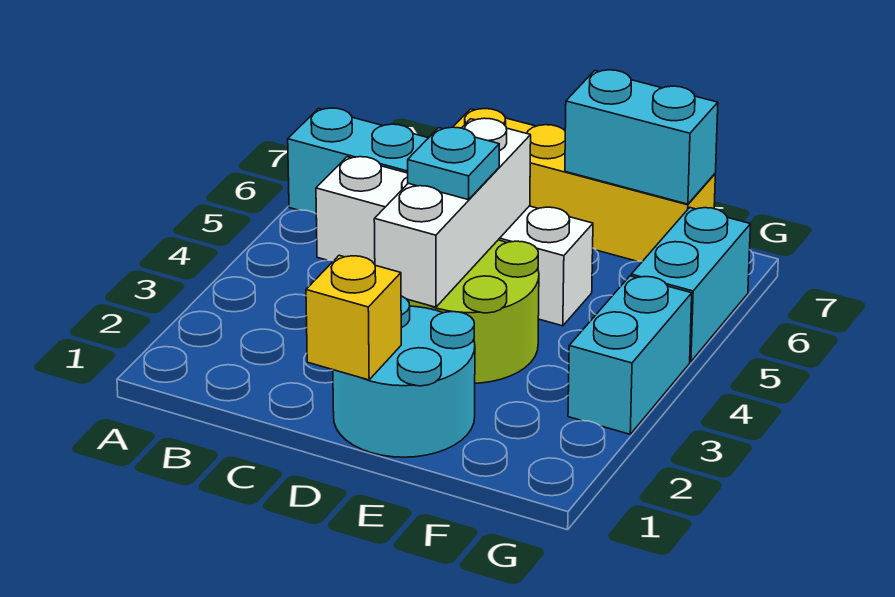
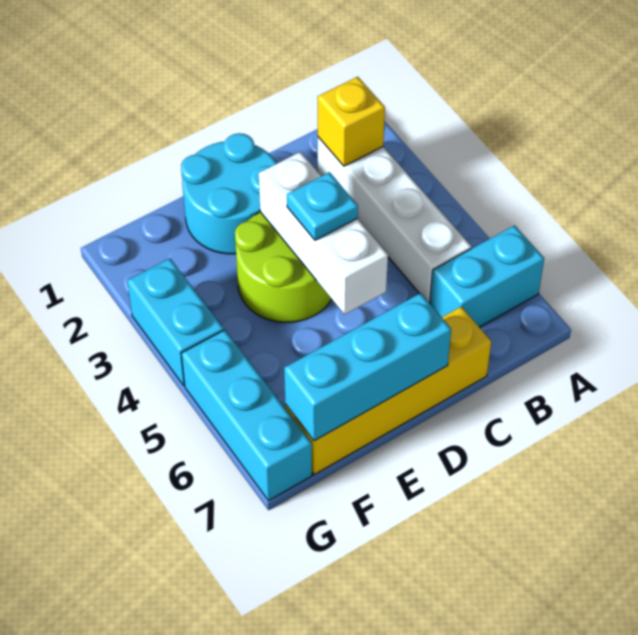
white brick B5:E5 level 1 -> white brick B2:B5 level 1
yellow brick D1 level 2 -> yellow brick B2 level 2
cyan brick E7:F7 level 2 -> cyan brick D7:F7 level 2
cyan brick G5:G6 level 1 -> cyan brick G5:G7 level 1

